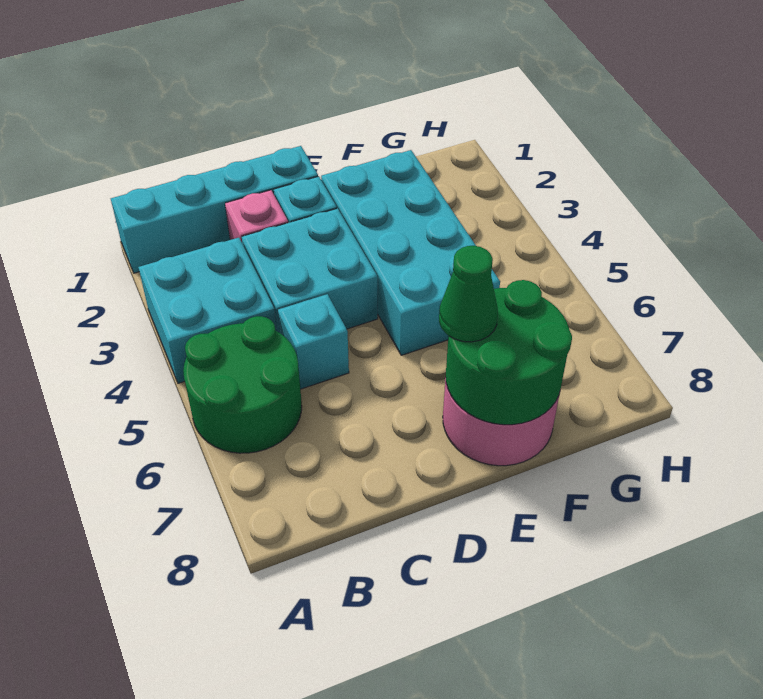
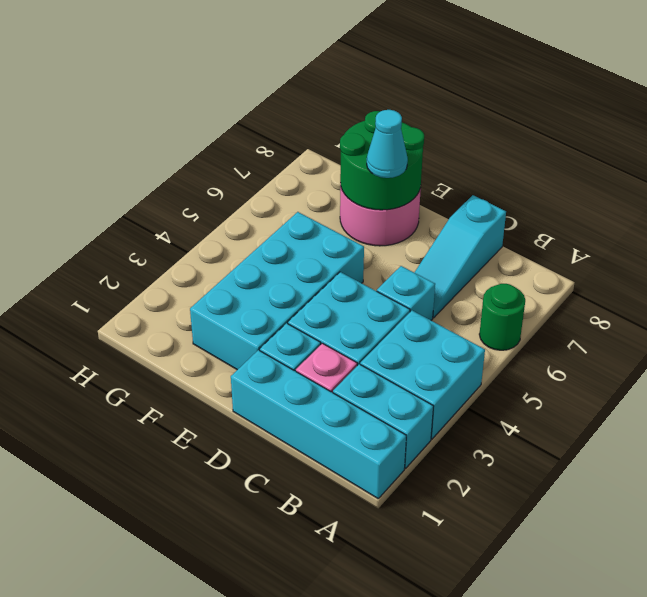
none -> cyan brick A2:B2 level 1
green round brick A5:B6 level 1 -> green round brick A6 level 1
none -> cyan slope C6:C8 level 1 top 8
green cone E7 level 3 -> cyan cone E7 level 3

